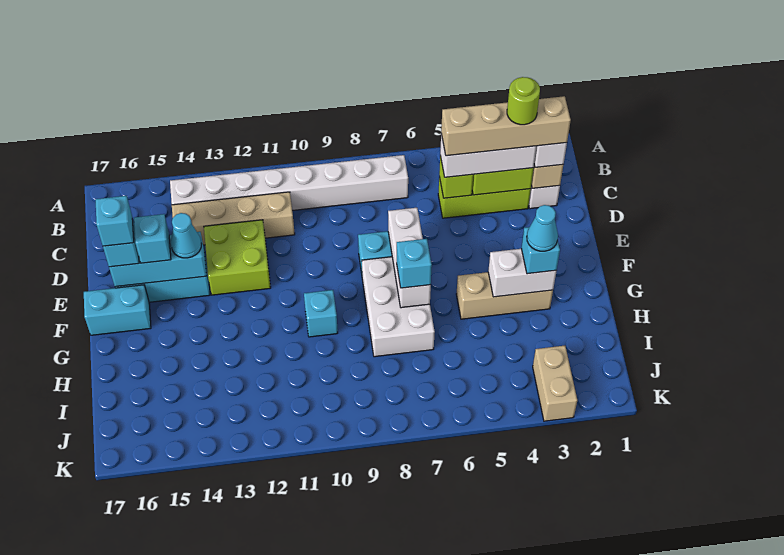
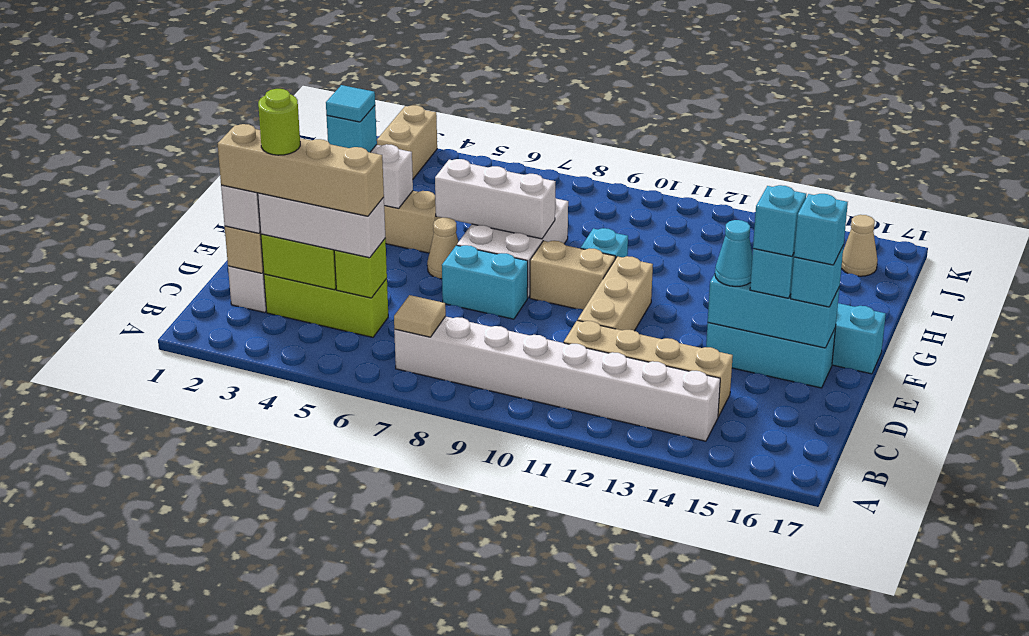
none -> tan tile B7 level 2
none -> tan brick D11:F11 level 1
lime brick D12:E13 level 1 -> none
white brick E7:G7 level 2 -> white brick G6:G8 level 2
none -> tan cone F6 level 1
none -> tan brick F9:F10 level 1
cyan cone G3 level 4 -> cyan tile G3 level 4
cyan brick G7 level 3 -> cyan brick E15 level 4
none -> tan cone J16 level 1

